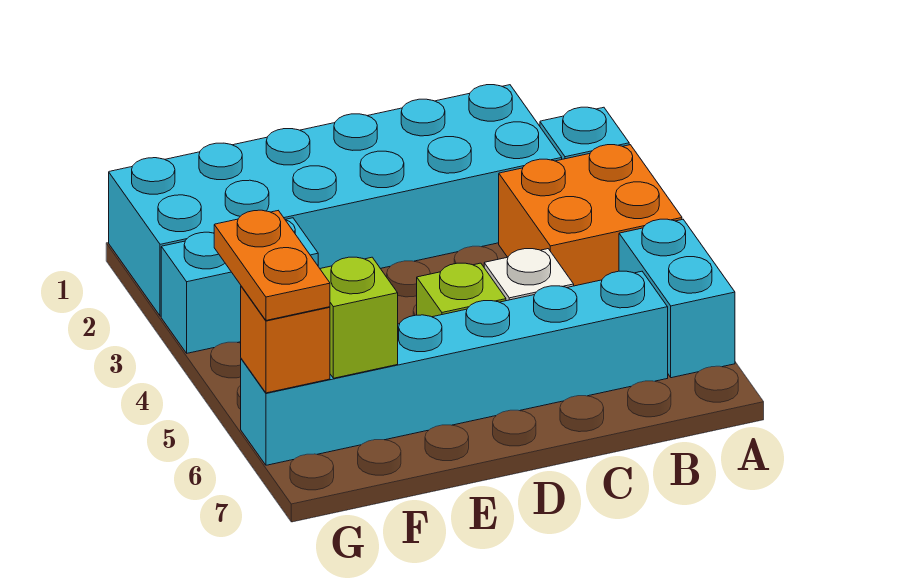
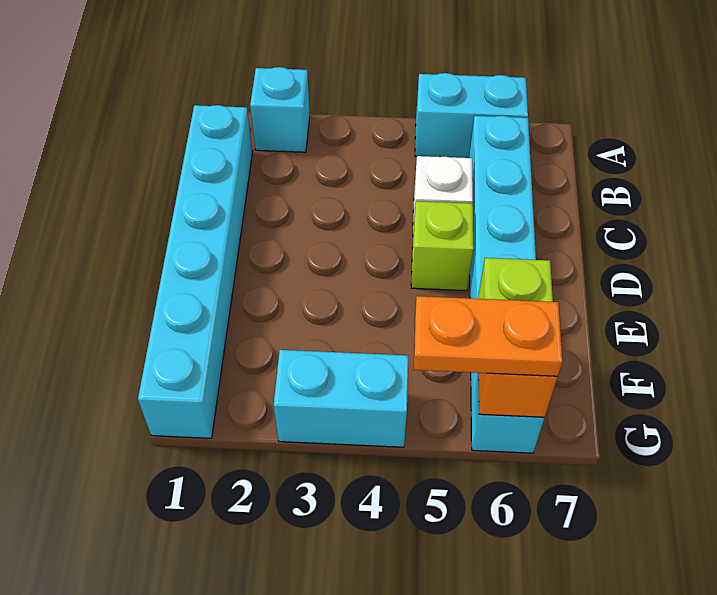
orange brick A3:B4 level 1 -> none
cyan brick B1:G2 level 1 -> cyan brick B1:G1 level 1
cyan brick F3:G3 level 1 -> cyan brick G3:G4 level 1

